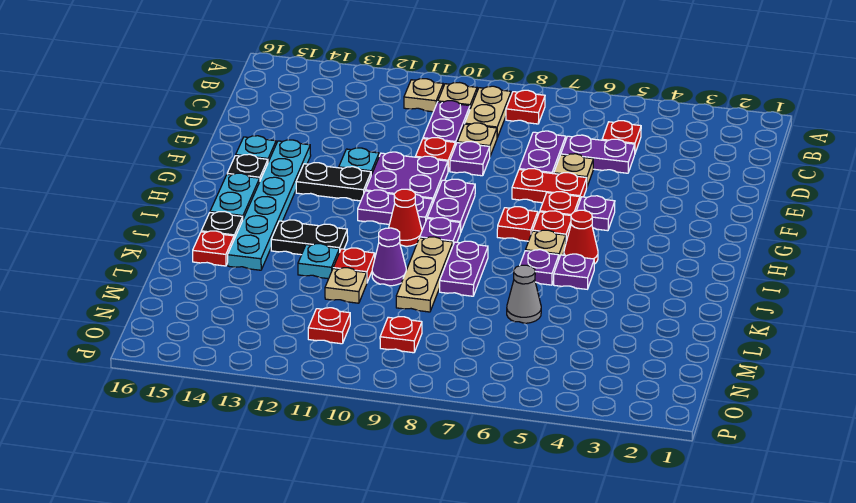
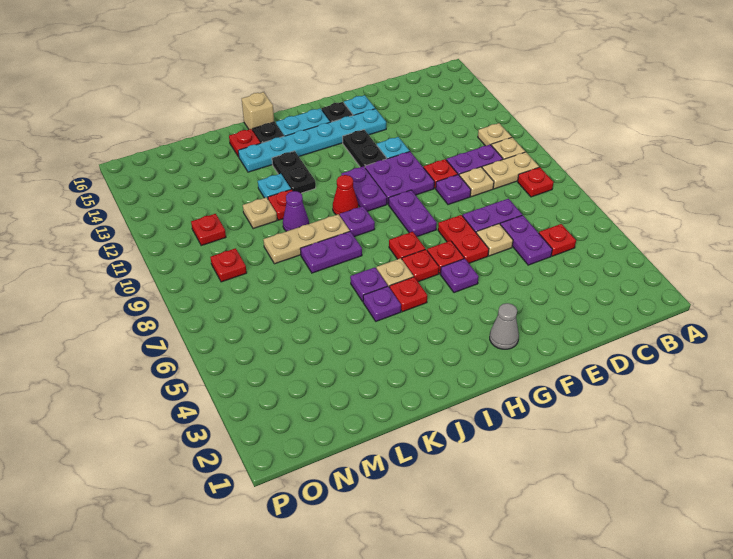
purple plate G9:H9 level 1 -> purple plate G8:G9 level 1
red cone I5 level 1 -> red plate I5 level 1
none -> tan brick J16 level 1
grey cone L6 level 1 -> grey cone G2 level 1

